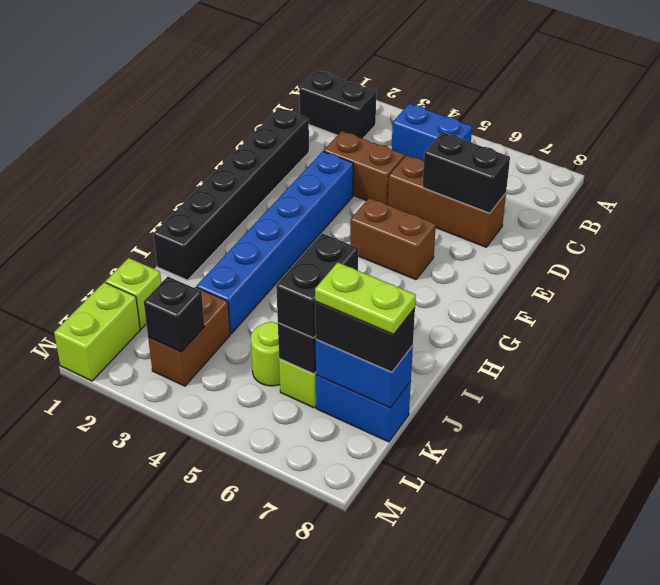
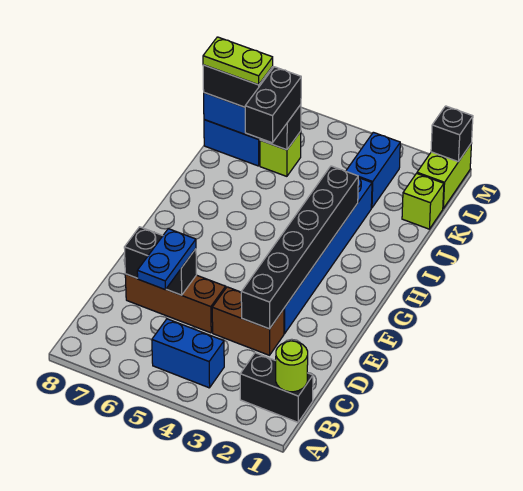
none -> blue plate C6:D6 level 3
black brick D1:I1 level 1 -> black brick D3:I3 level 2
brown brick F5:F6 level 1 -> none
brown brick K3:L3 level 1 -> blue brick K3:L3 level 1
lime round brick K5 level 1 -> lime round brick B1 level 2
black brick L3 level 2 -> black brick M1 level 2

